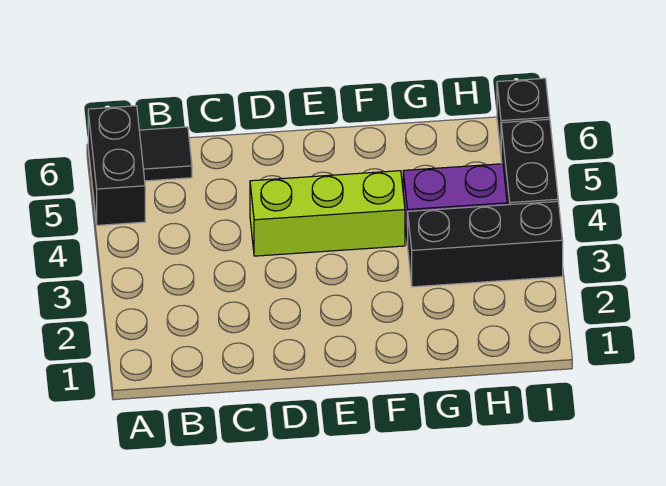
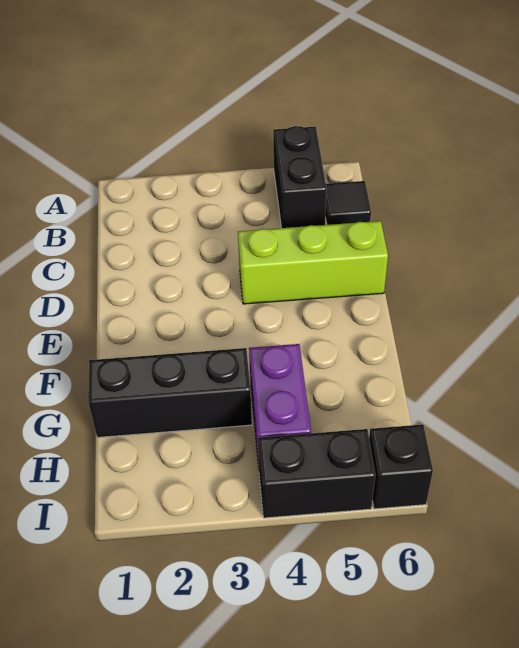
black brick A5:A6 level 1 -> black brick A5:B5 level 1
lime brick D4:F4 level 1 -> lime brick D4:D6 level 1
black brick G3:I3 level 1 -> black brick G1:G3 level 1

